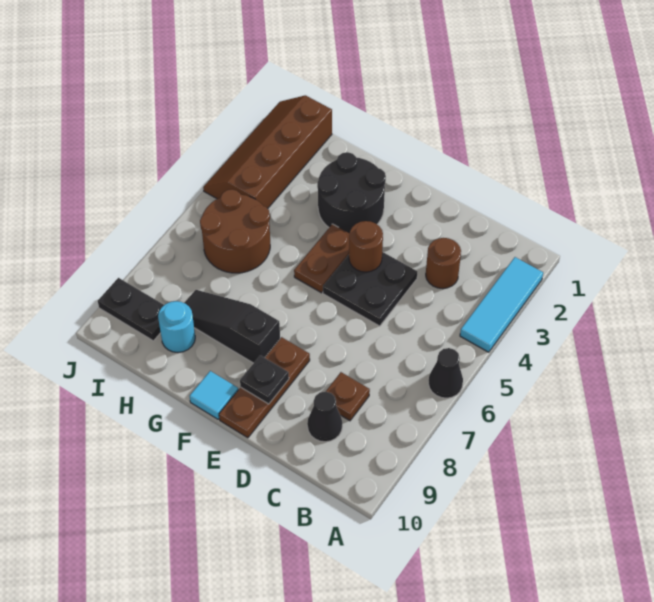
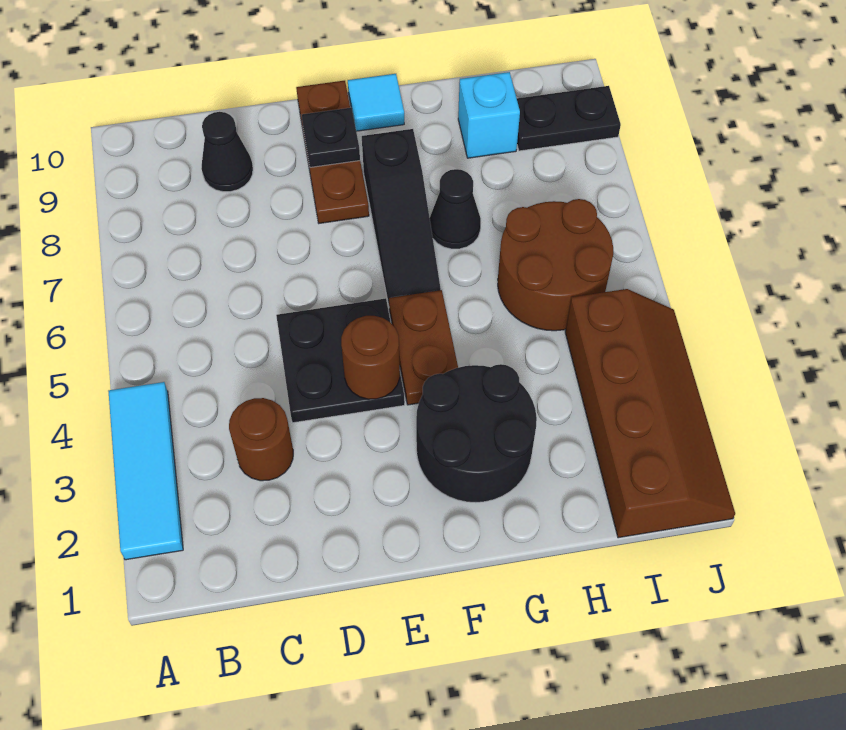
black cone A6 level 1 -> black cone G7 level 1
brown plate C8 level 1 -> none
black slope F8:H8 level 1 top F -> black slope F6:F8 level 1 top 8
cyan round brick H9 level 1 -> cyan brick H9 level 1

